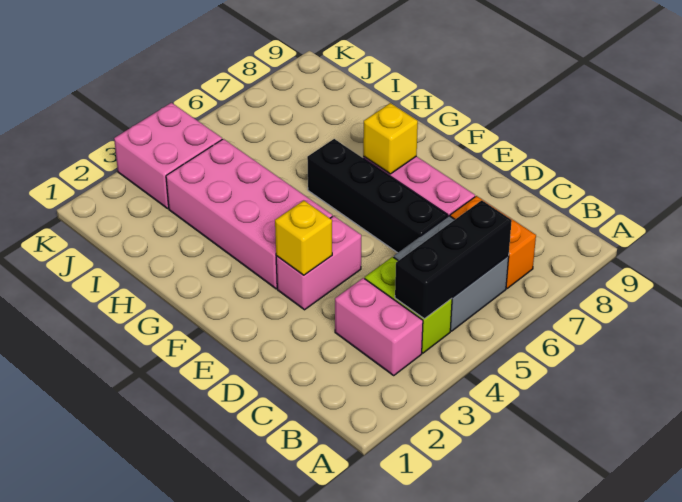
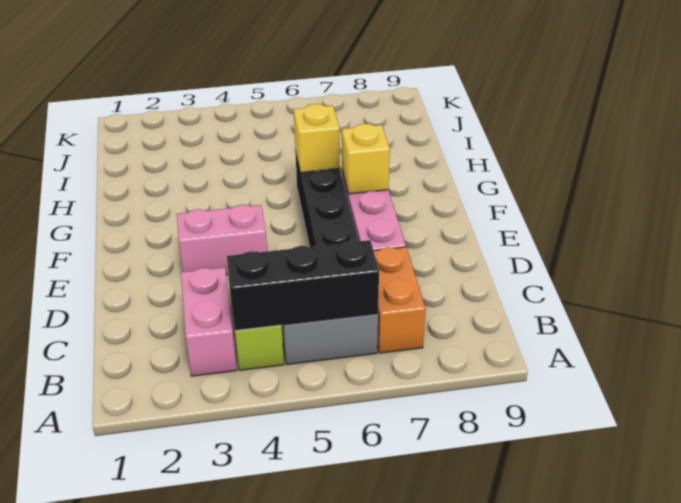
yellow brick E3 level 2 -> yellow brick G6 level 2
pink brick F3:I4 level 1 -> none
pink brick J3:K4 level 1 -> none

